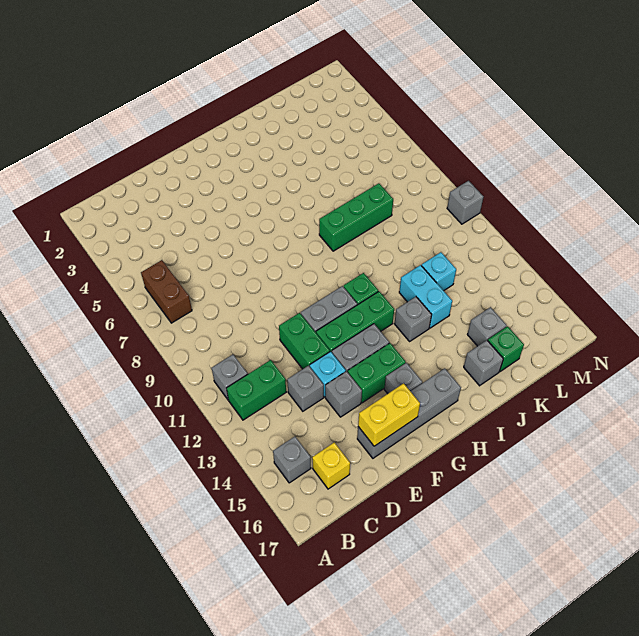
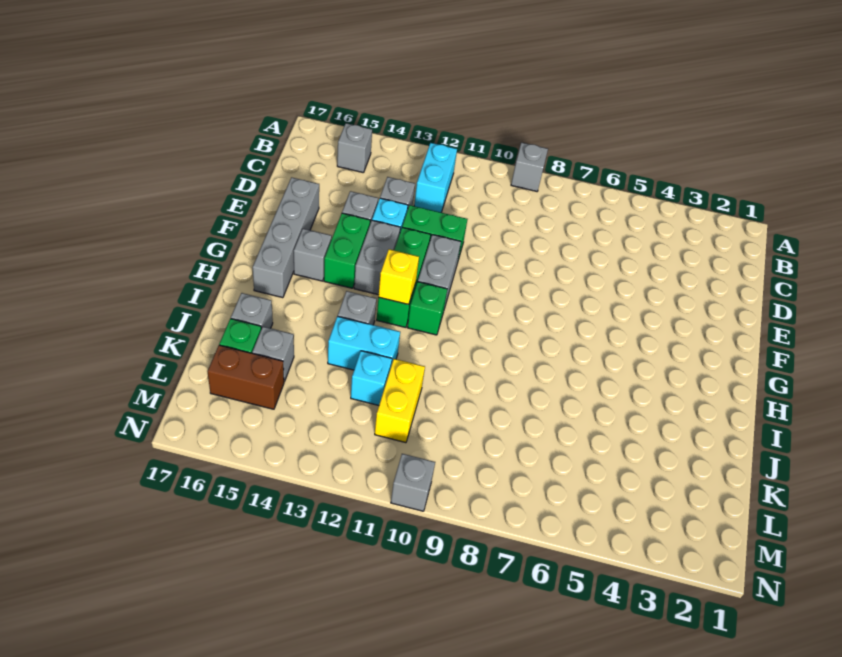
brown brick B6:B7 level 1 -> brown brick L15:L16 level 1
grey brick B11 level 1 -> grey brick A9 level 1
green brick B12:C12 level 1 -> cyan brick B12:C12 level 1
yellow brick C16 level 1 -> yellow brick H12 level 2
yellow brick E16:F16 level 2 -> yellow brick K11:L11 level 1
green brick I8:K8 level 1 -> none

